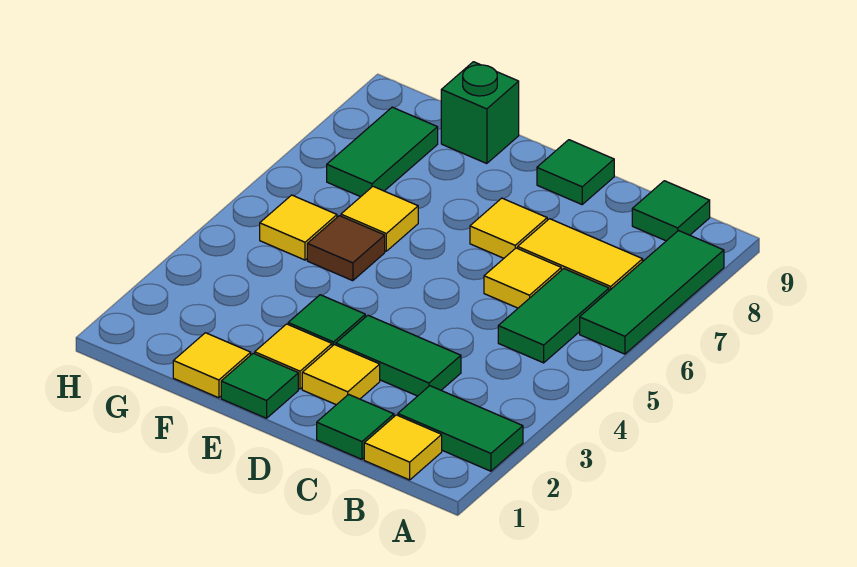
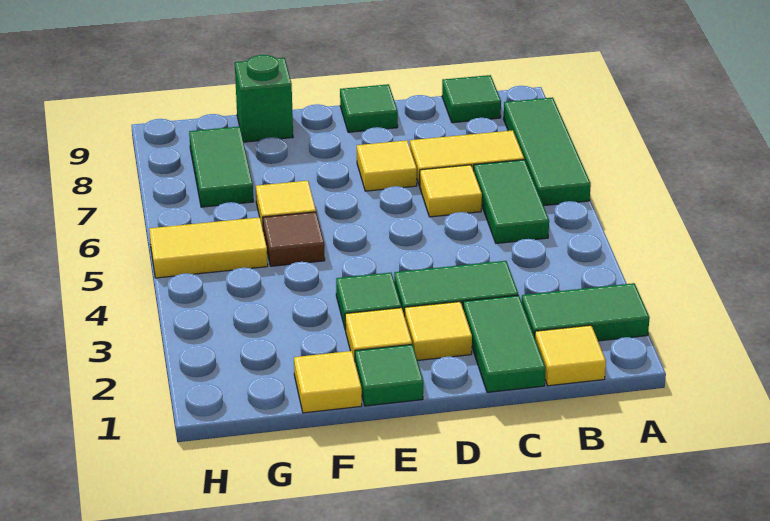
green tile C1 level 1 -> green tile C1:C2 level 1
yellow tile G5 level 1 -> yellow tile G5:H5 level 1

